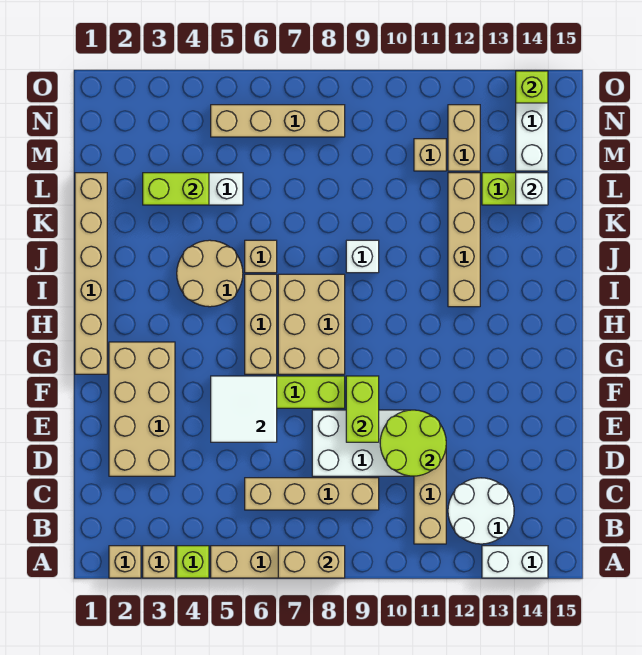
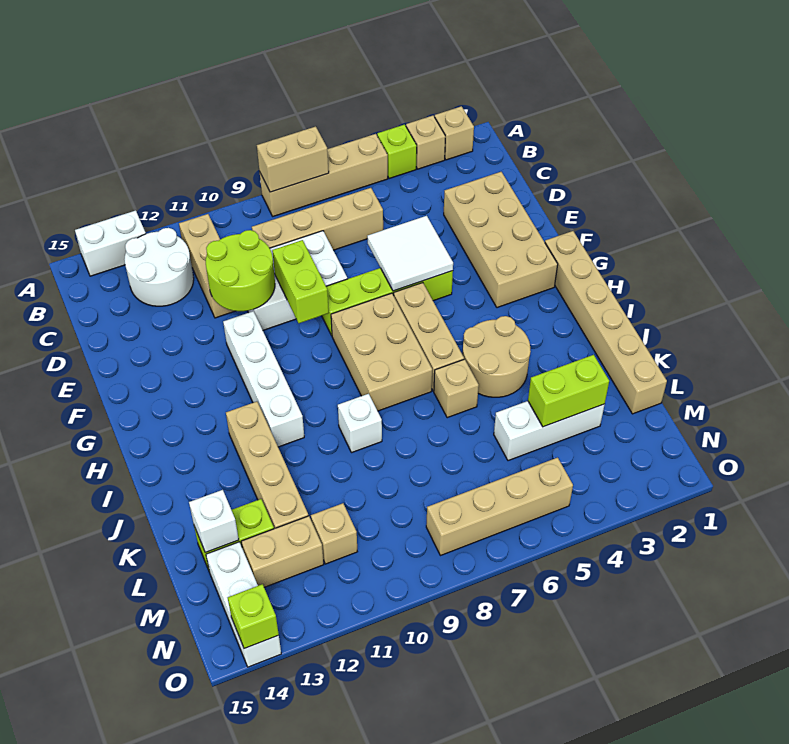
none -> white brick F11:I11 level 1
tan brick M12:N12 level 1 -> tan brick M12:M13 level 1

